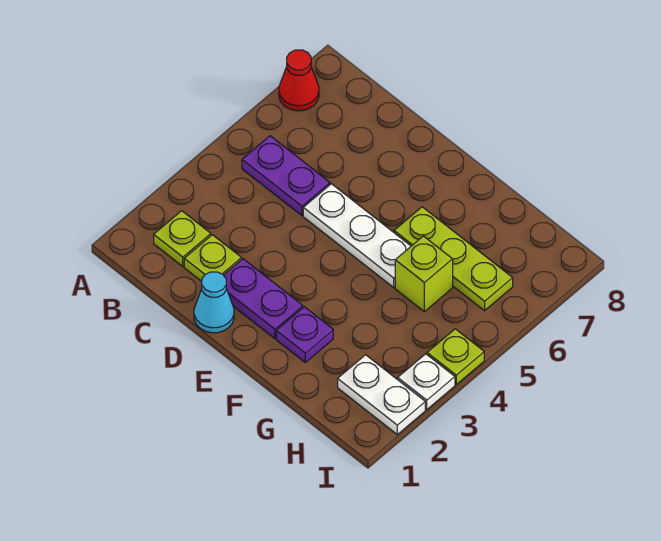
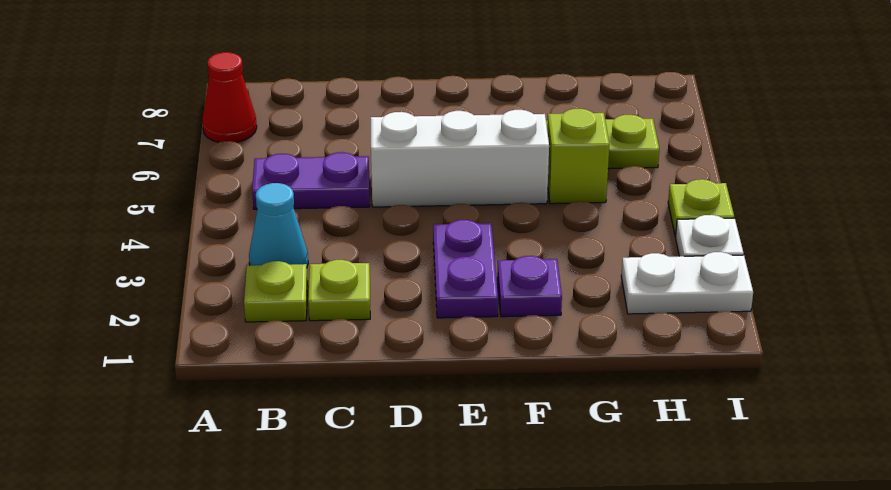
cyan cone D1 level 1 -> cyan cone B3 level 1
purple plate D2:E2 level 1 -> purple plate E2:E3 level 1
white plate D5:F5 level 1 -> white brick D5:F5 level 1

